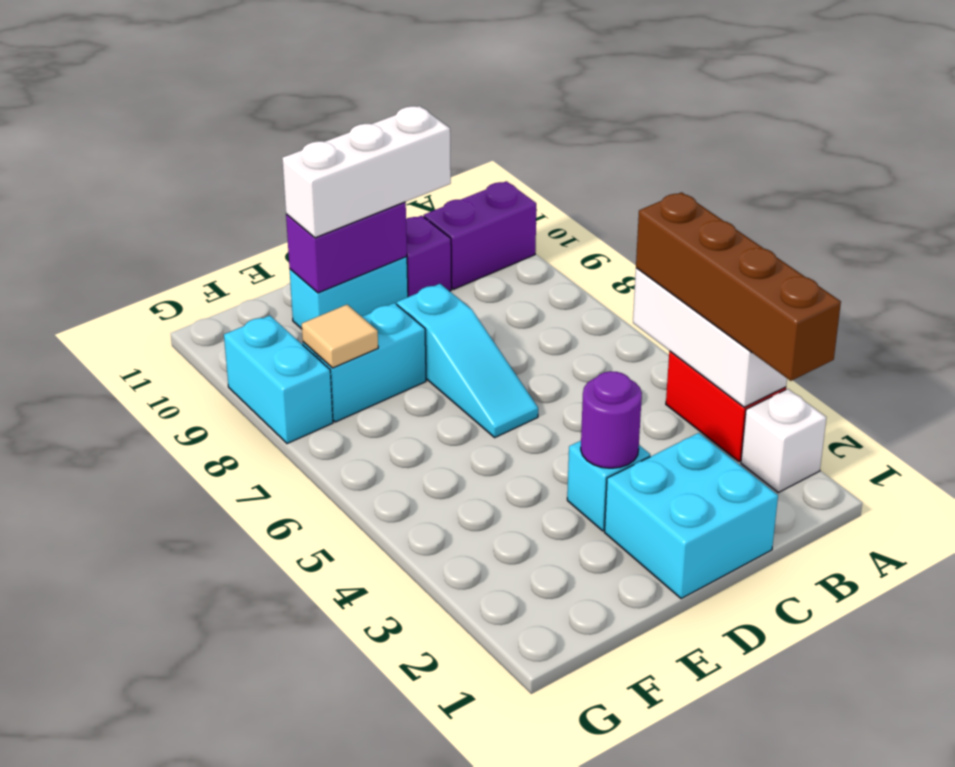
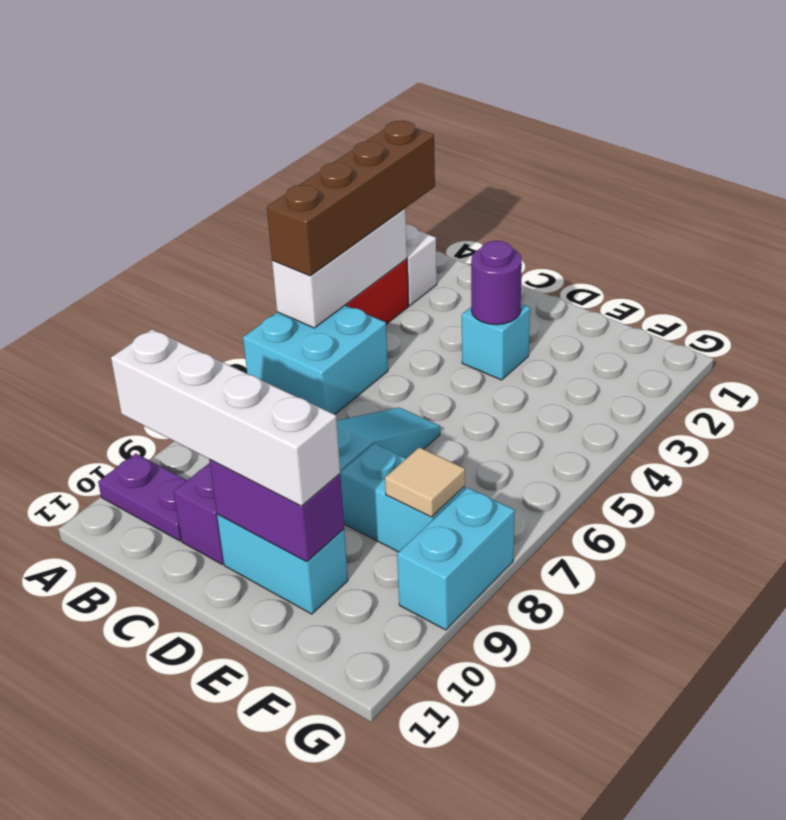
purple brick A10:B10 level 1 -> purple plate A10:B10 level 1
cyan brick C1:D2 level 1 -> cyan brick A5:B6 level 1
white brick C10:E10 level 3 -> white brick B10:E10 level 3

